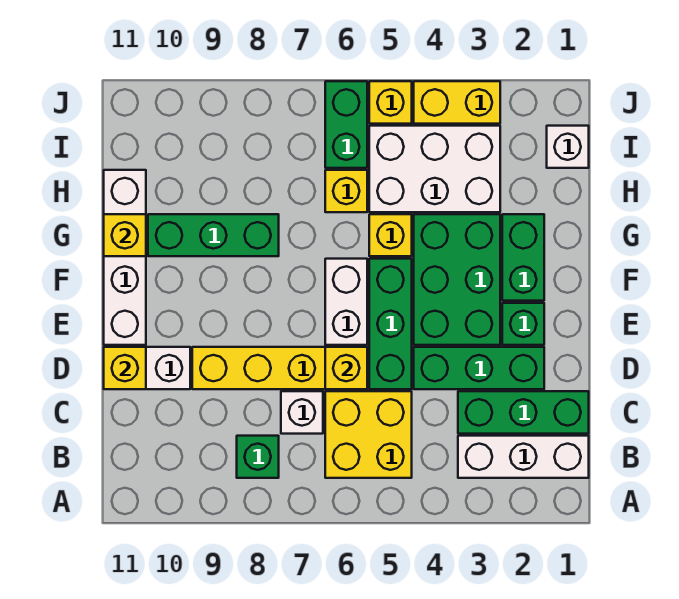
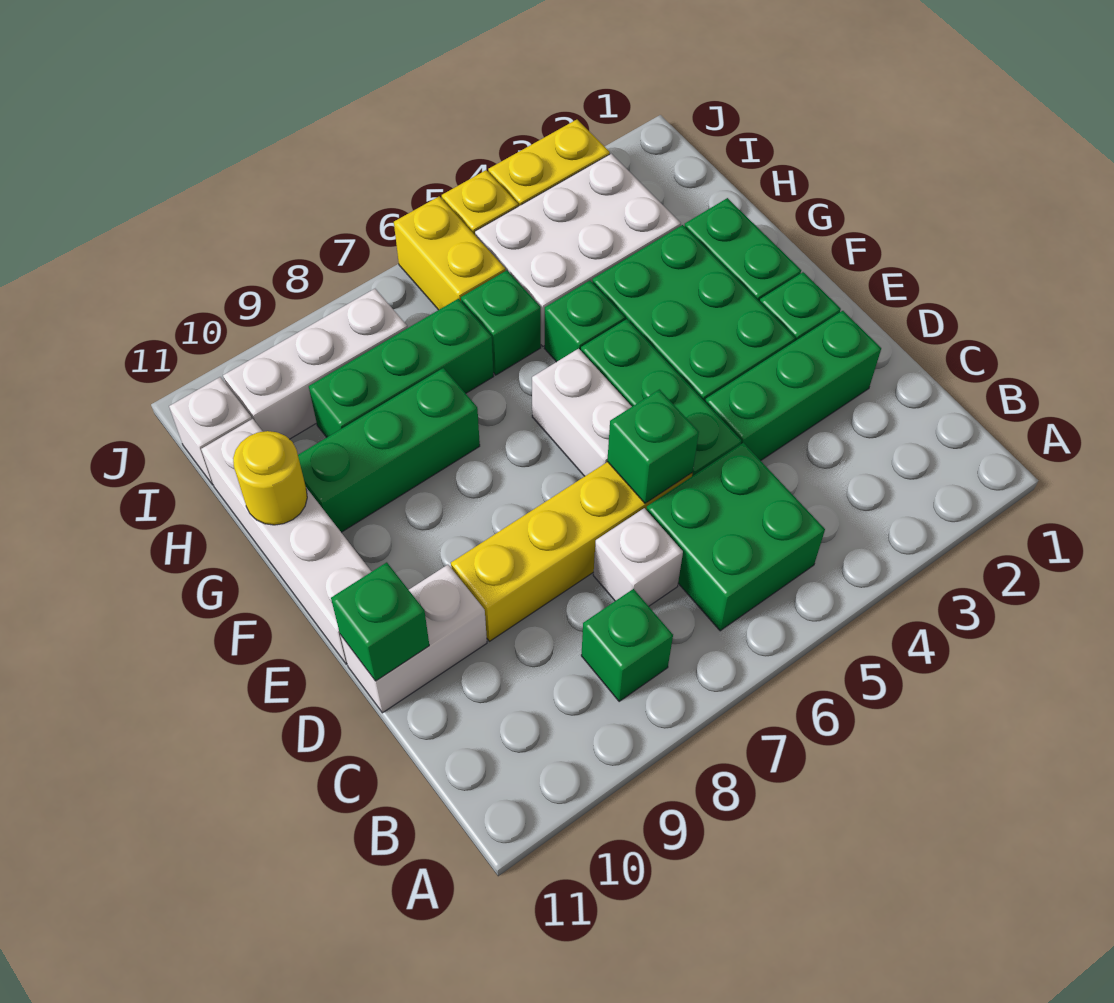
white brick B1:B3 level 1 -> white brick I8:I10 level 1
yellow brick B5:C6 level 1 -> green brick B5:C6 level 1
green brick C1:C3 level 1 -> green brick H7:H9 level 1
yellow brick D6 level 2 -> green brick D6 level 2
yellow brick D11 level 2 -> green brick D11 level 2
yellow brick G5 level 1 -> green brick G5 level 1
yellow brick G11 level 2 -> yellow round brick G11 level 2
yellow brick H6 level 1 -> green brick H6 level 1
white brick I1 level 1 -> white brick I11 level 1
green brick I6:J6 level 1 -> yellow brick I6:J6 level 1

